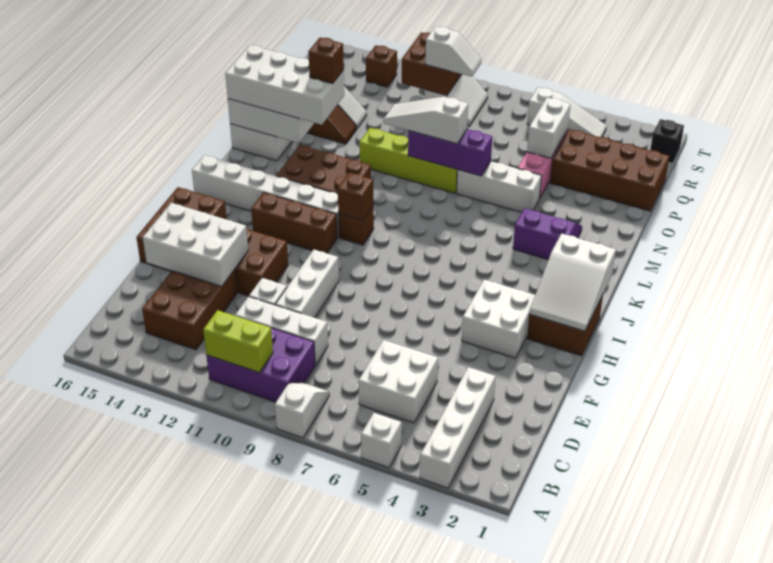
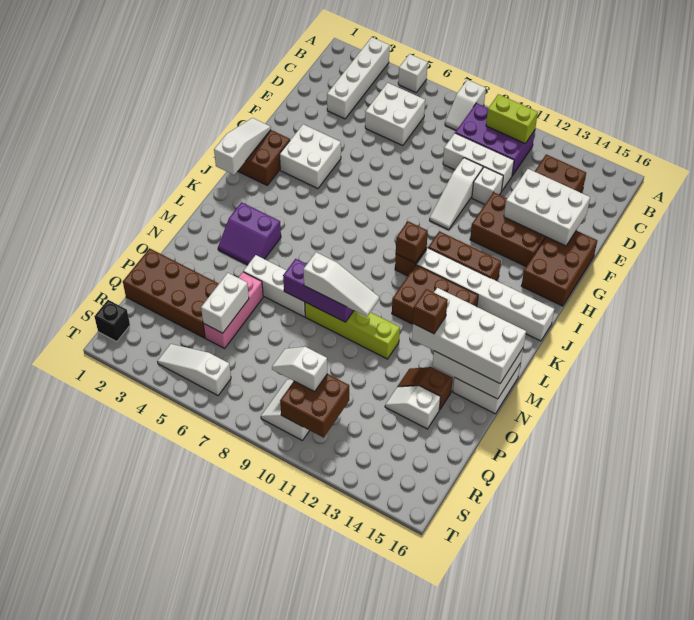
white brick E10:G10 level 1 -> white slope E10:G10 level 1 top E
white slope H1:J2 level 2 top J -> white slope H1:J1 level 2 top J
brown brick S13 level 1 -> none

